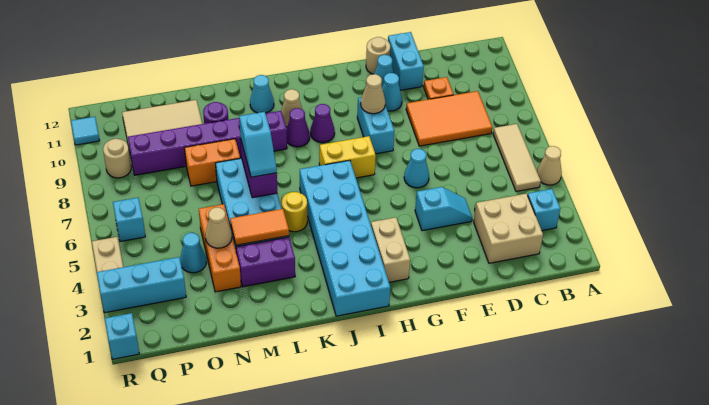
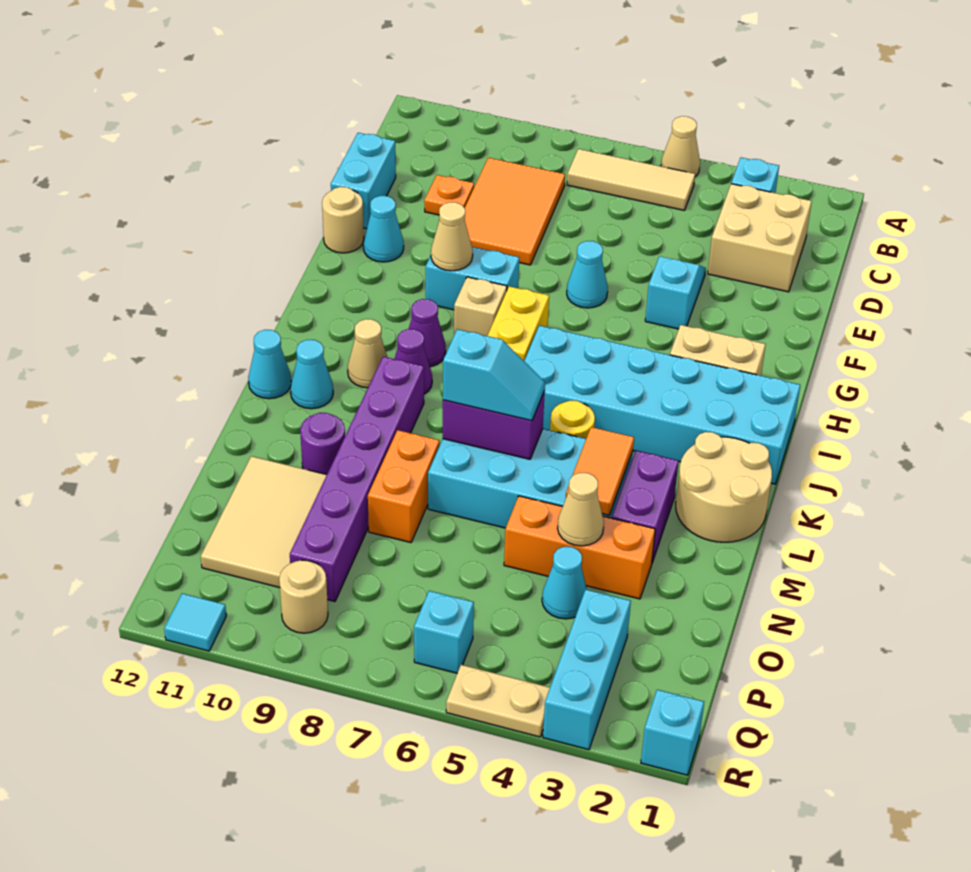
cyan brick E11:E12 level 1 -> cyan brick D12:E12 level 1
cyan cone F10 level 1 -> cyan cone K12 level 1
none -> tan brick H8 level 1
none -> tan round brick K1:L2 level 1

